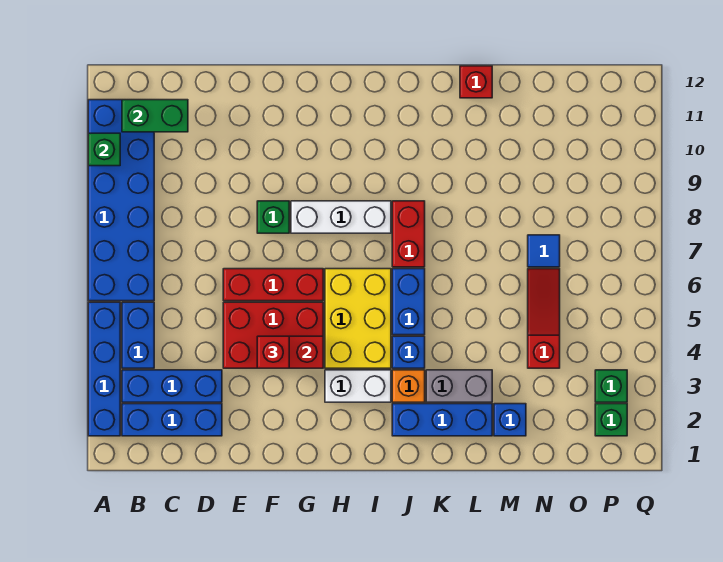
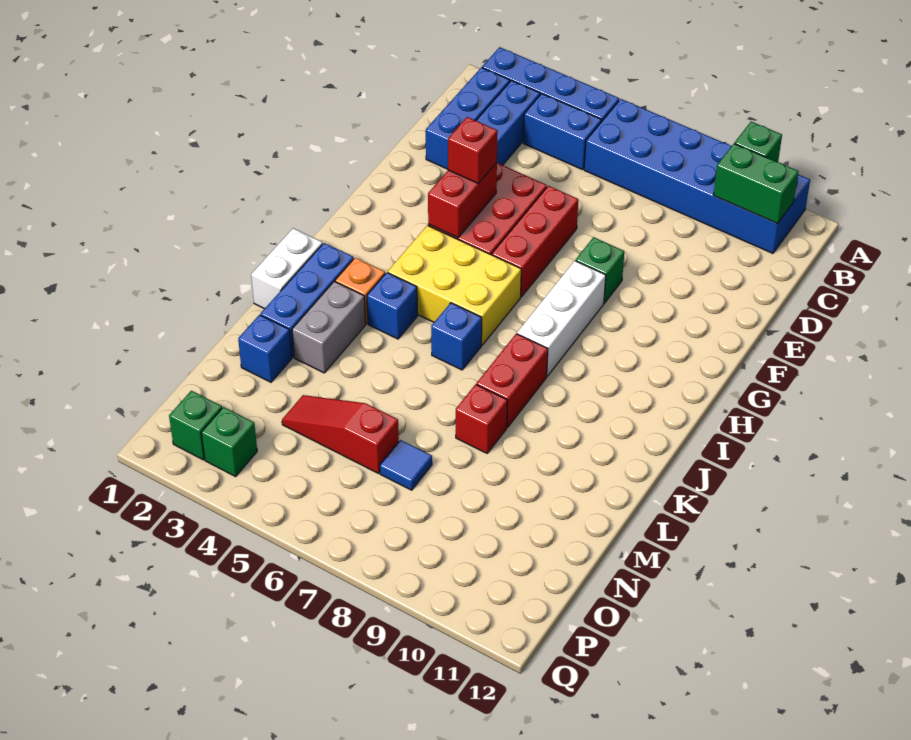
green brick B11:C11 level 2 -> green brick B10:B11 level 2
white brick H3:I3 level 1 -> white brick J1:K1 level 1
blue brick J5:J6 level 1 -> blue brick J6 level 1
red brick J7:J8 level 1 -> red brick J8:K8 level 1
red brick L12 level 1 -> red brick L8 level 1
red slope N4:N6 level 1 top 4 -> red slope N4:N6 level 1 top 6

